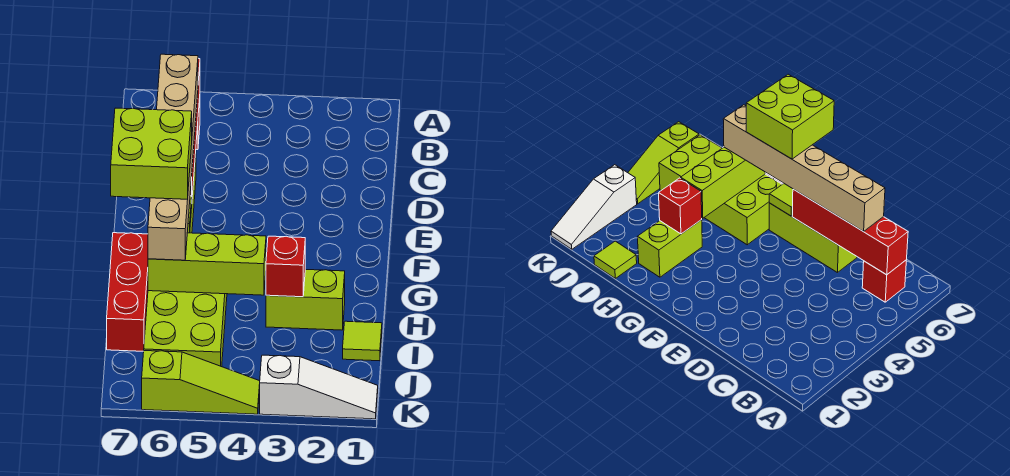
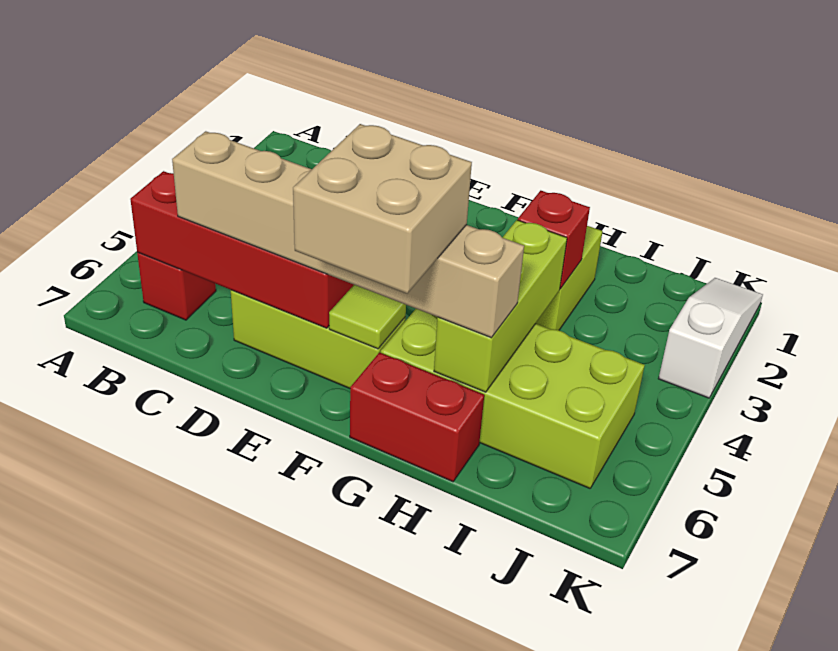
lime brick F6:G7 level 4 -> tan brick F6:G7 level 4
red brick G7:I7 level 1 -> red brick G7:H7 level 1
lime tile I1 level 1 -> none
lime slope K4:K6 level 1 top 6 -> none

